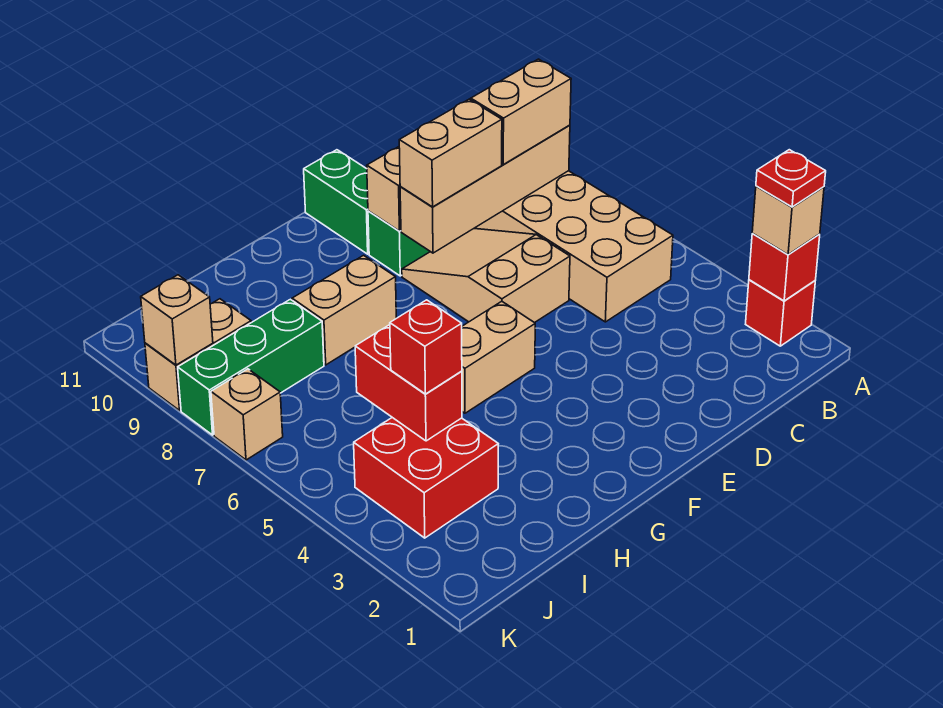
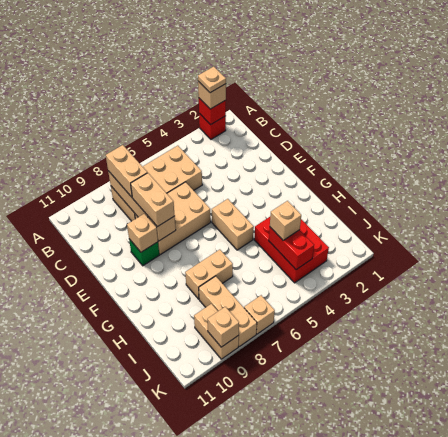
red plate A2 level 4 -> tan plate A2 level 4
tan slope D6:E8 level 1 top 6 -> tan brick D6:E8 level 1
green brick E10:E11 level 1 -> none
tan brick G8:H8 level 1 -> tan brick H7:H8 level 1
red brick I3:J4 level 1 -> red brick H3:J4 level 1
red brick I4:I5 level 2 -> red brick I4:J4 level 2
red brick I4 level 3 -> tan brick I4 level 3
green brick I8:K8 level 1 -> tan brick I8:K8 level 1

